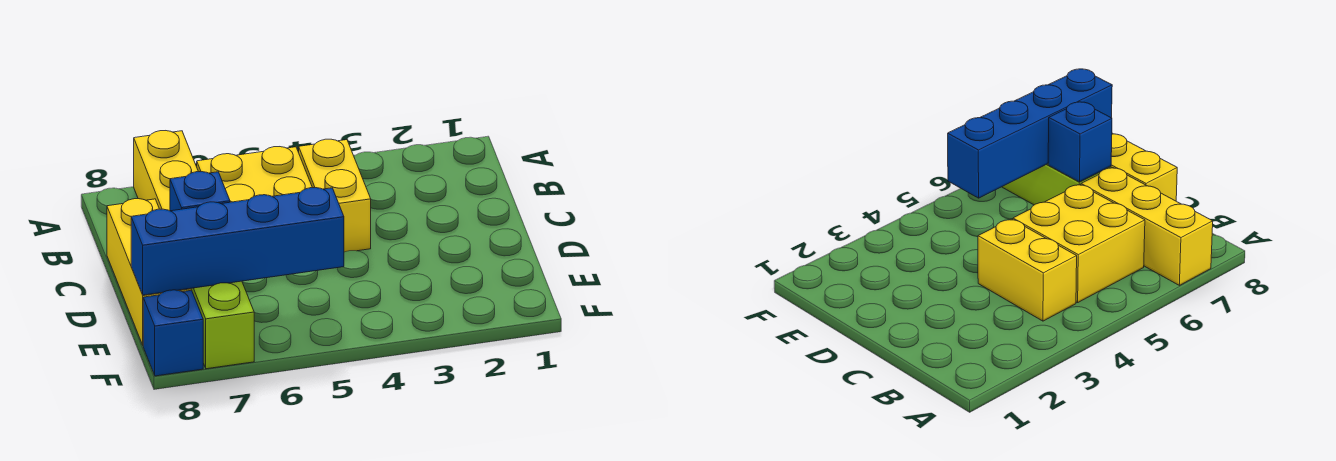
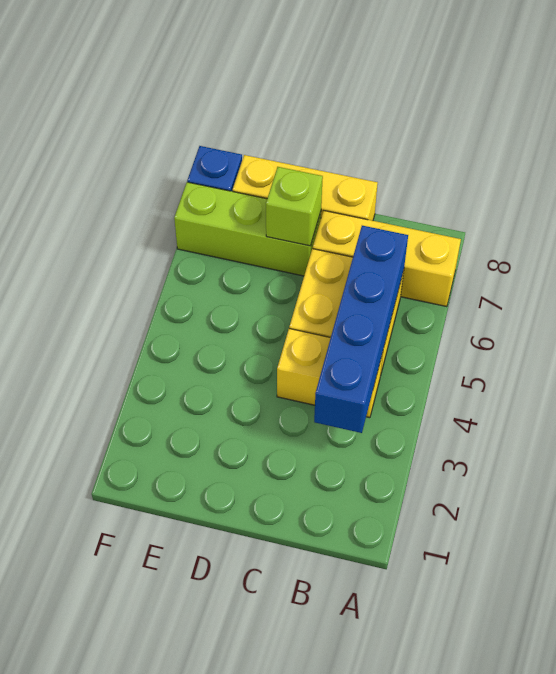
blue brick D7 level 2 -> lime brick D7 level 2
blue brick E5:E8 level 2 -> blue brick B3:B6 level 2

